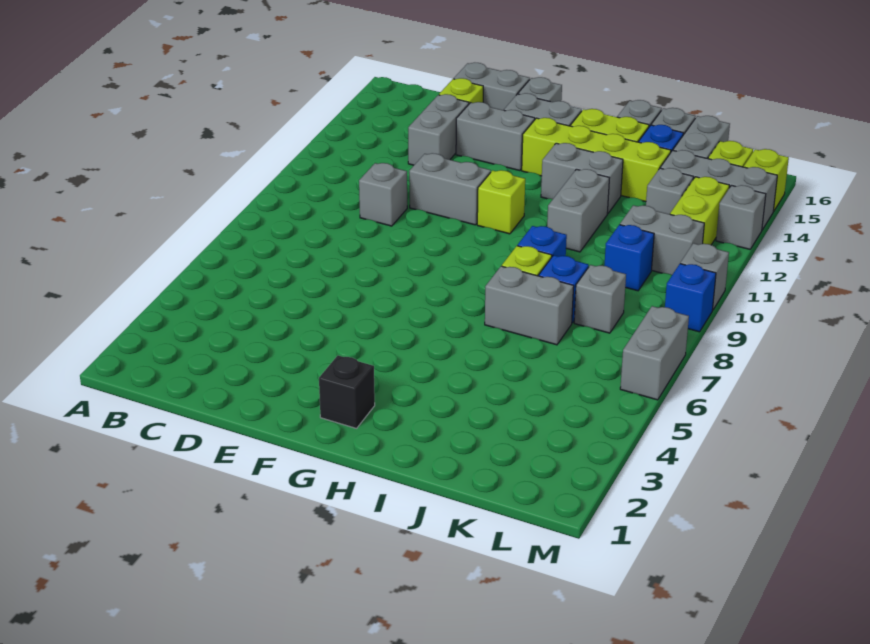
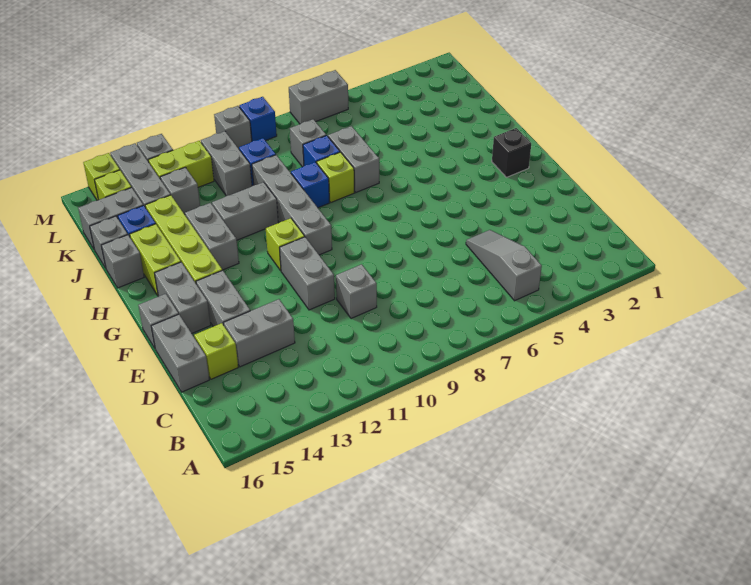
none -> grey slope B5:D5 level 1 top B
none -> grey brick G10:J10 level 1

